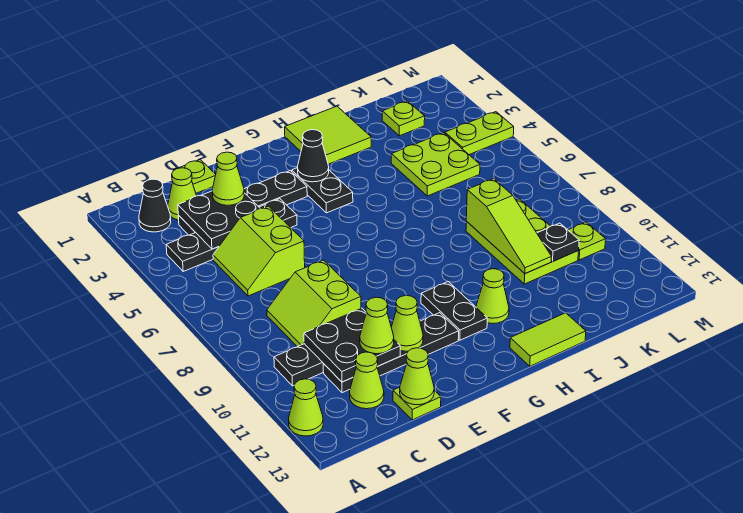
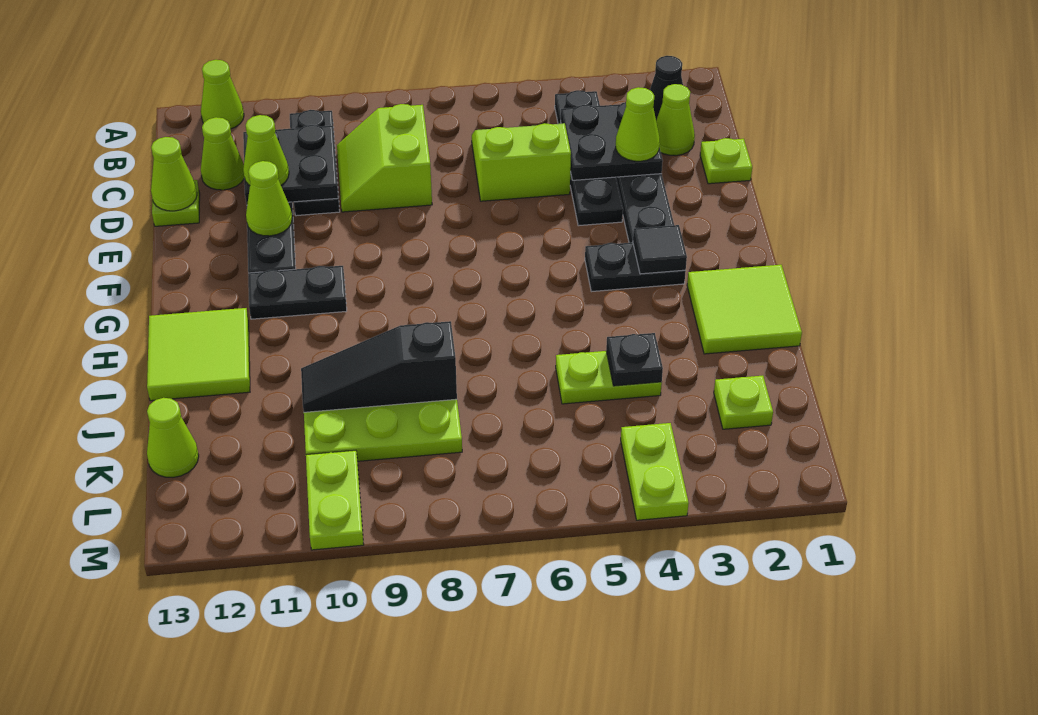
lime slope C8:D9 level 1 top D -> lime slope C8:D9 level 1 top 8
black cone G3 level 2 -> black tile G3 level 2
lime cone H11 level 1 -> lime cone K13 level 1
lime tile H13:I13 level 1 -> lime tile H12:I13 level 1
lime plate J4:K5 level 1 -> lime plate J4:J5 level 1
lime slope J8:J10 level 2 top 8 -> black slope J8:J10 level 2 top 8
black plate K10 level 2 -> black plate J4 level 2
lime plate L10 level 1 -> lime plate L10:M10 level 1

